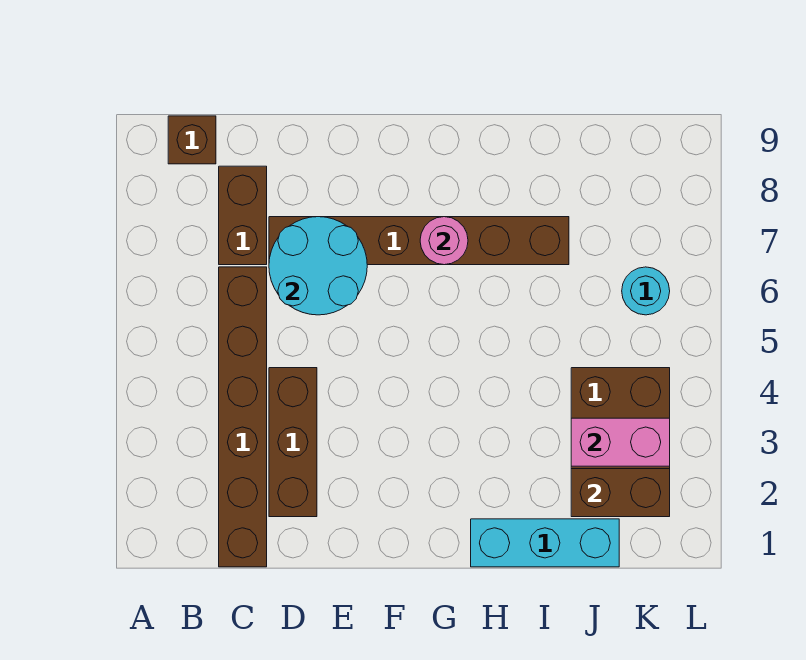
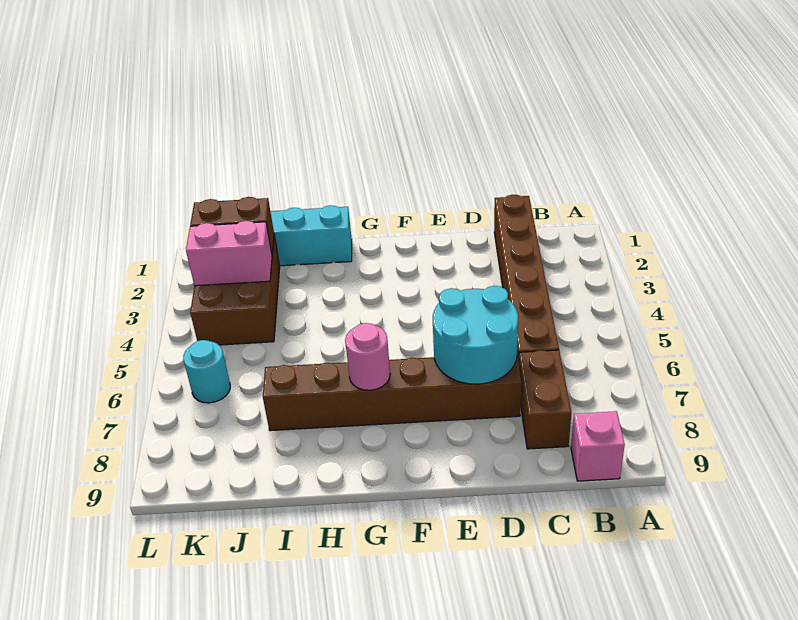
brown brick B9 level 1 -> pink brick B9 level 1
brown brick D2:D4 level 1 -> none

